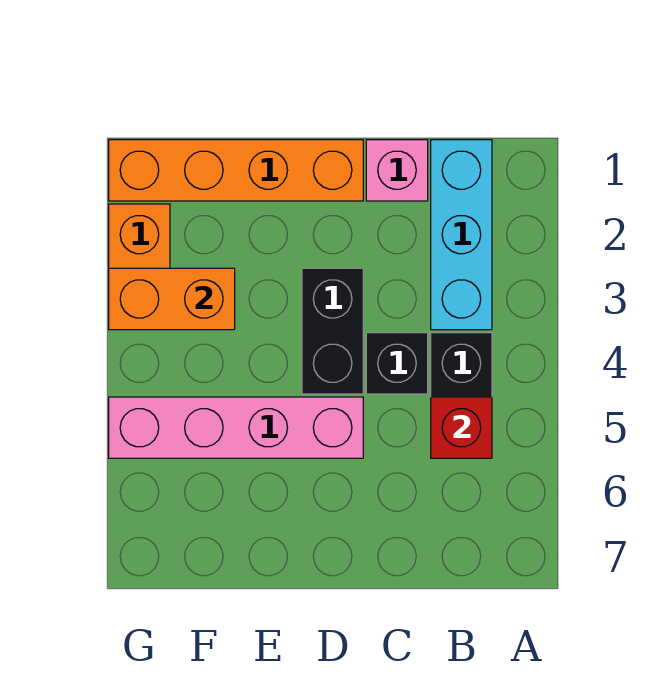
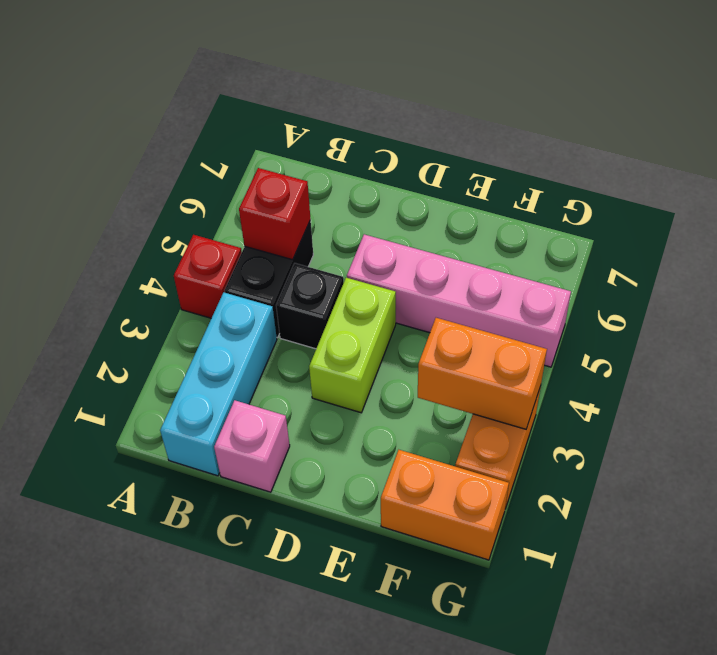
none -> red brick A4 level 1
orange brick D1:G1 level 1 -> orange brick F1:G1 level 1
black brick D3:D4 level 1 -> lime brick D3:D4 level 1

